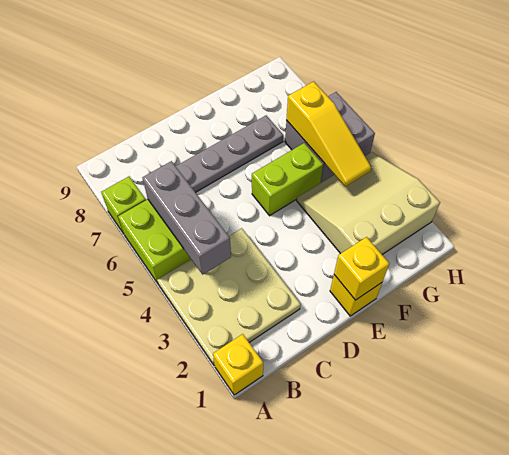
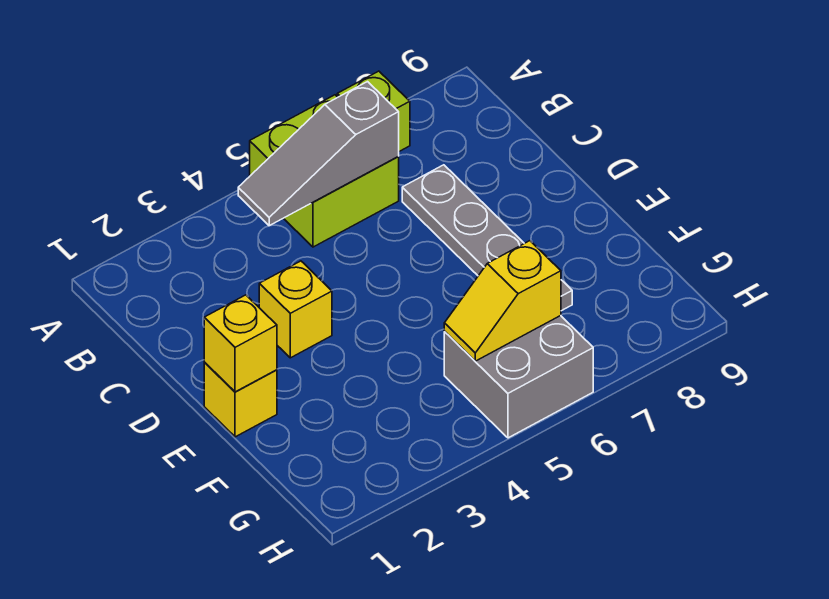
yellow brick A1 level 1 -> yellow brick D3 level 1
tan plate A2:C4 level 1 -> none
grey brick B4:B6 level 2 -> grey slope B4:B6 level 2 top 6
lime brick E5:F5 level 1 -> none
tan slope F2:H4 level 1 top 2 -> none
yellow slope G4:G6 level 2 top 6 -> yellow slope G5:G6 level 2 top 6

